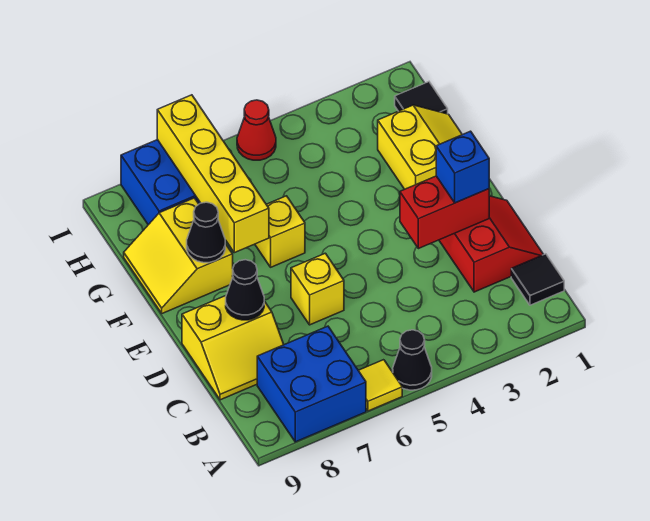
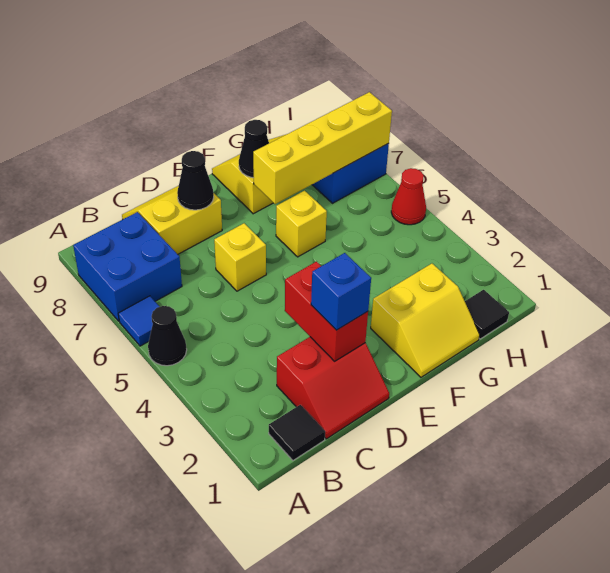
yellow tile A6 level 1 -> blue tile A6 level 1
yellow slope C8:D9 level 1 top D -> yellow slope C8:D9 level 1 top 8

